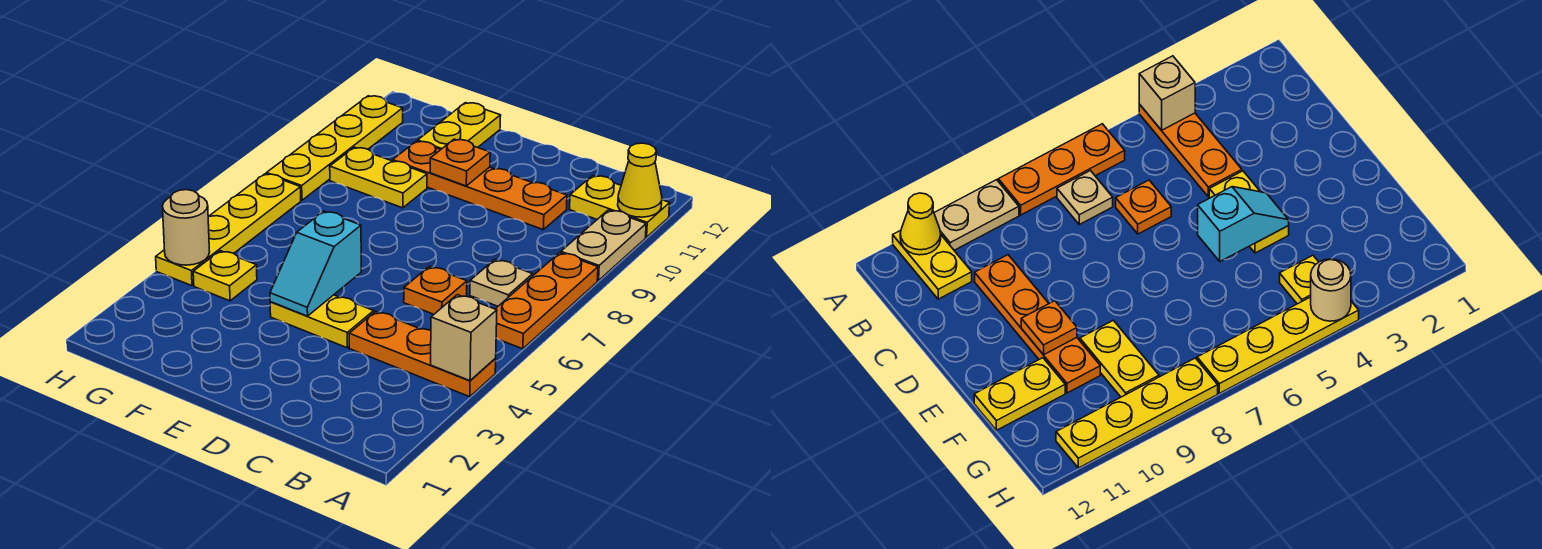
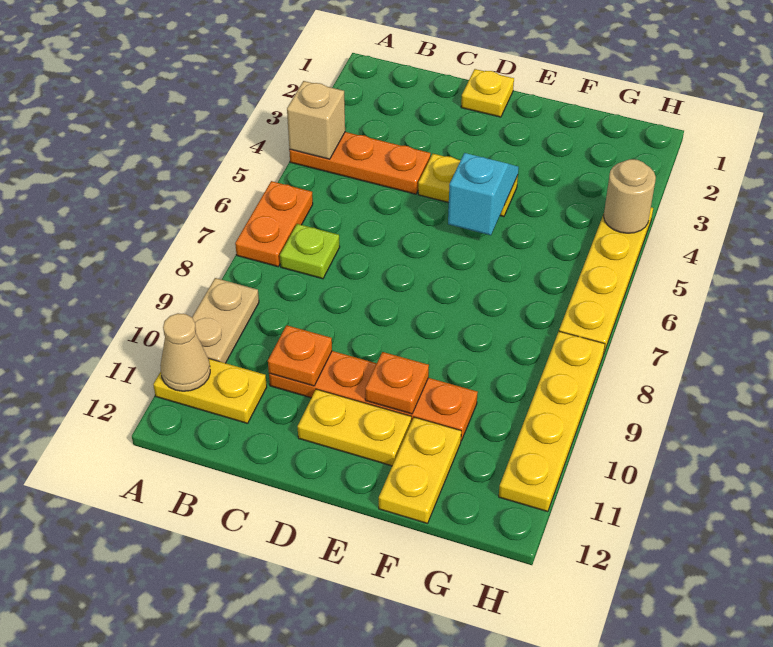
orange plate A6:A8 level 1 -> orange plate A6:A7 level 1
yellow cone A11 level 2 -> tan cone A11 level 2
tan plate B7 level 1 -> lime plate B7 level 1
orange plate C6 level 1 -> orange plate C10 level 2
yellow plate F9:G9 level 1 -> yellow plate D11:E11 level 1
yellow plate G4 level 1 -> yellow plate D1 level 1

